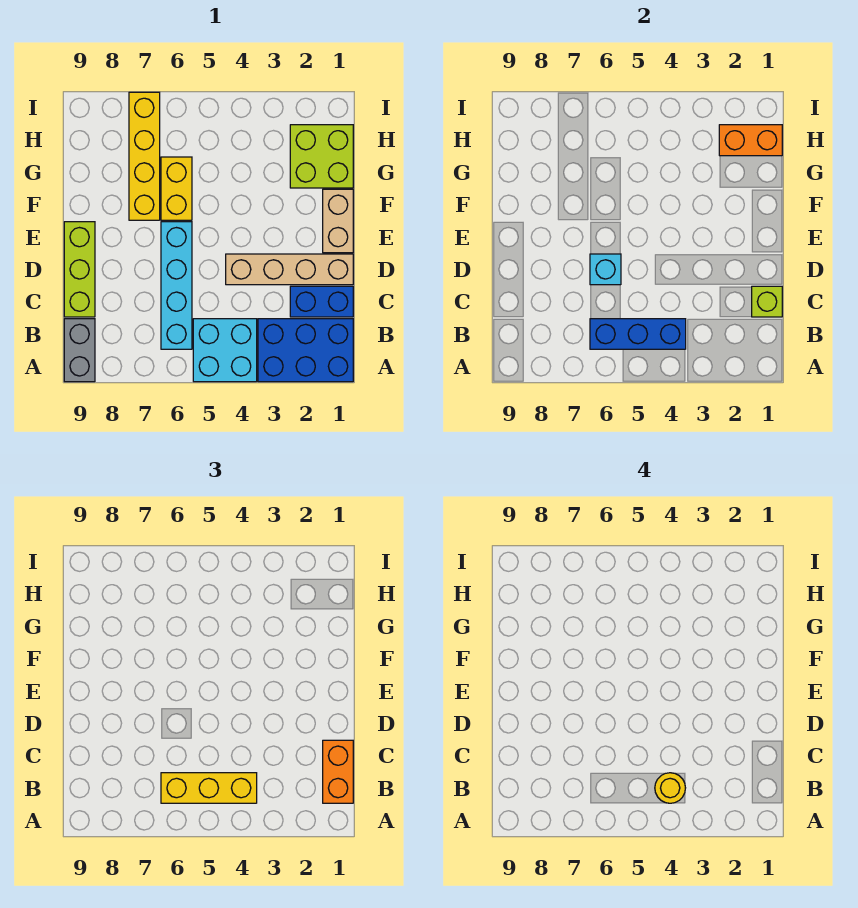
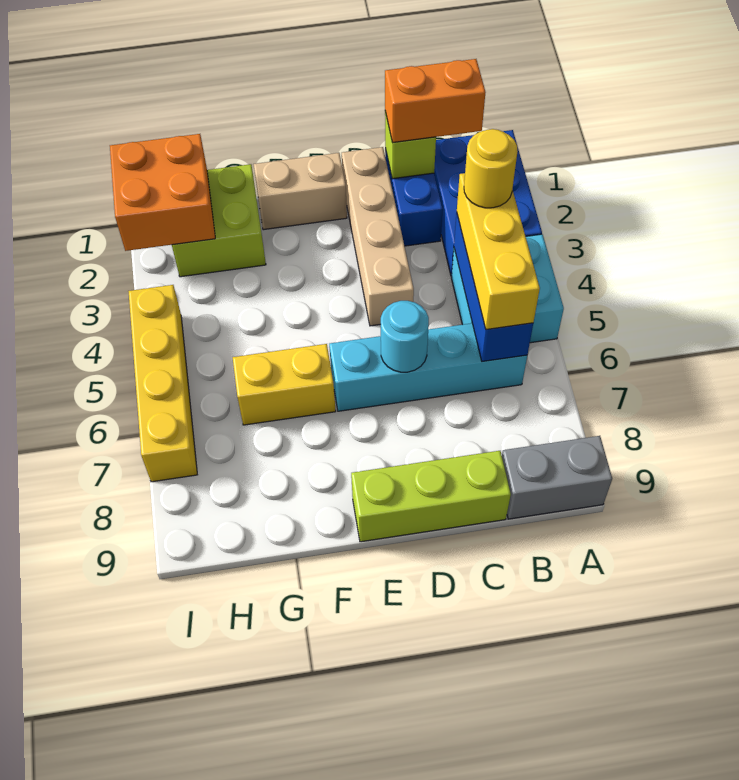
cyan brick D6 level 2 -> cyan round brick D6 level 2
yellow brick F7:I7 level 1 -> yellow brick I4:I7 level 1
orange brick H1:H2 level 2 -> orange brick H1:I2 level 2

